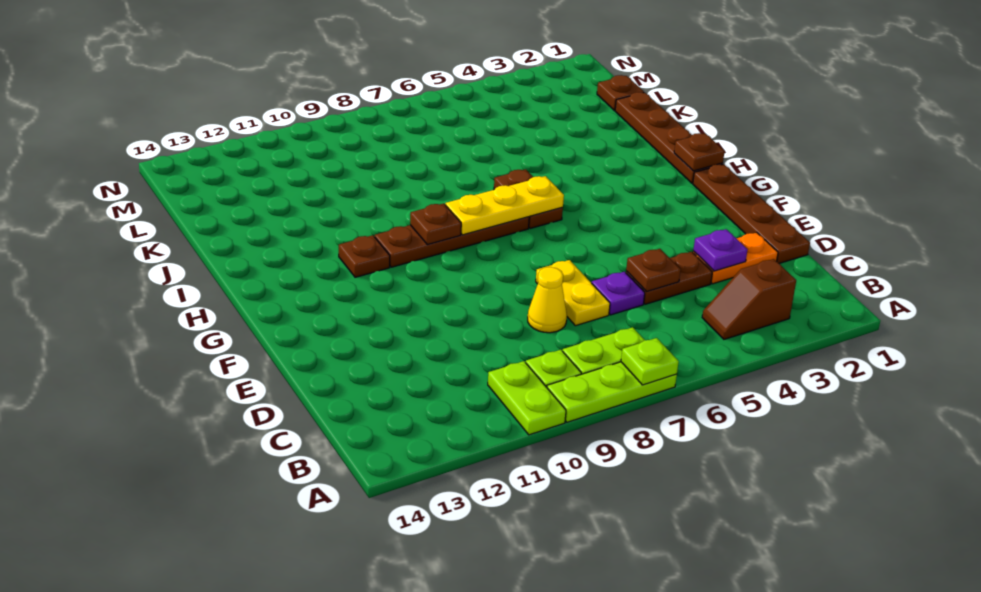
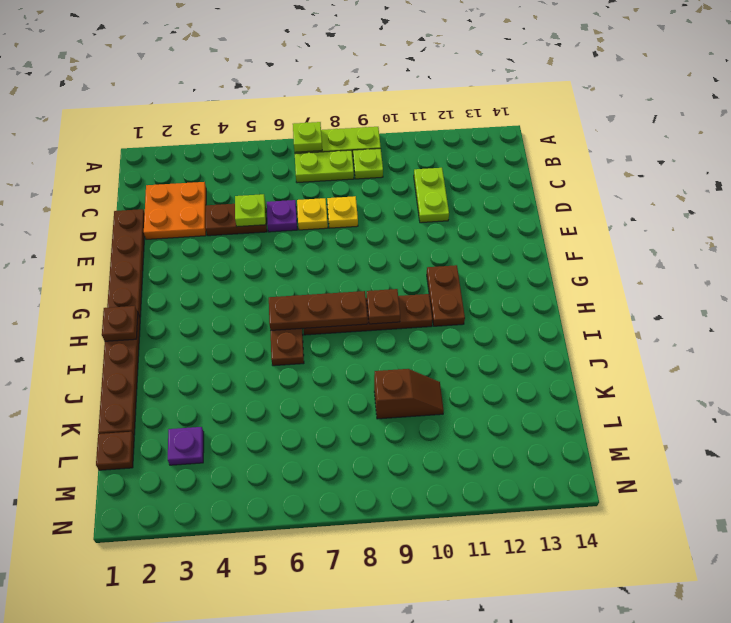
lime plate A10:B10 level 1 -> lime plate C11:D11 level 1
brown slope B3:B4 level 1 top 3 -> brown slope K9:K10 level 1 top 9
orange plate D2:D3 level 1 -> orange plate C2:D3 level 1
purple plate D3 level 2 -> purple plate L3 level 1
brown plate D5 level 2 -> lime plate D5 level 2
yellow plate D7:E7 level 1 -> yellow plate D7 level 1
yellow cone D8 level 1 -> yellow plate D8 level 1
yellow plate H6:H8 level 2 -> brown plate H6:H8 level 2
brown plate H11 level 1 -> brown plate G11:H11 level 1

